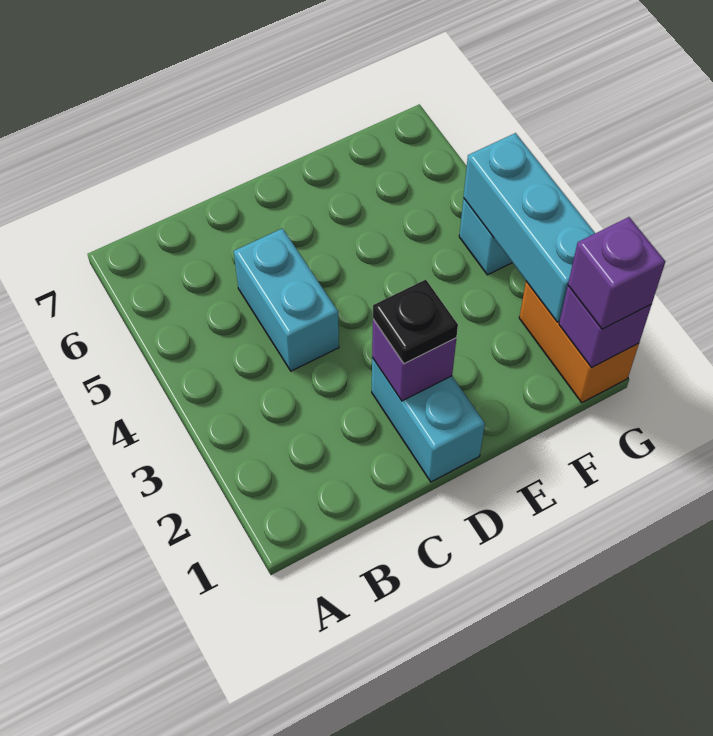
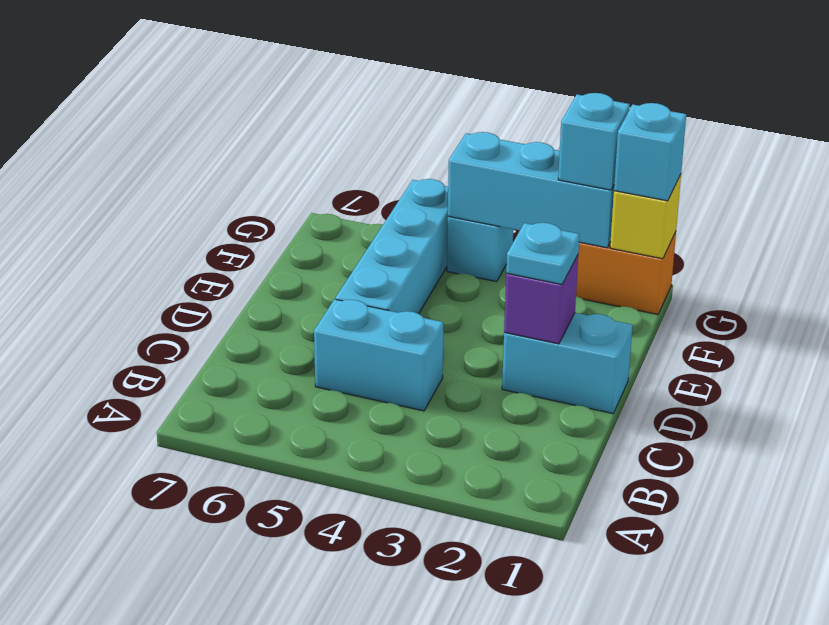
black plate D2 level 3 -> cyan plate D2 level 3
none -> cyan brick D5:G5 level 1
purple brick G1 level 2 -> yellow brick G1 level 2
purple brick G1 level 3 -> cyan brick G1 level 3
none -> cyan brick G2 level 3

